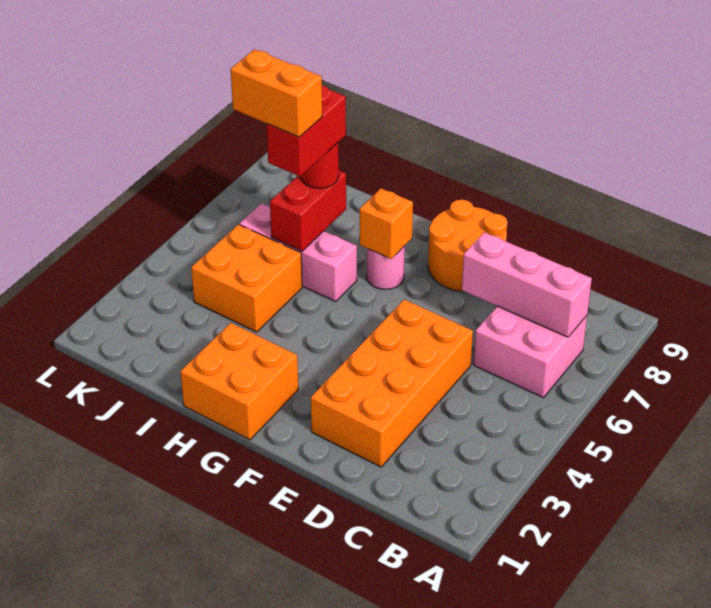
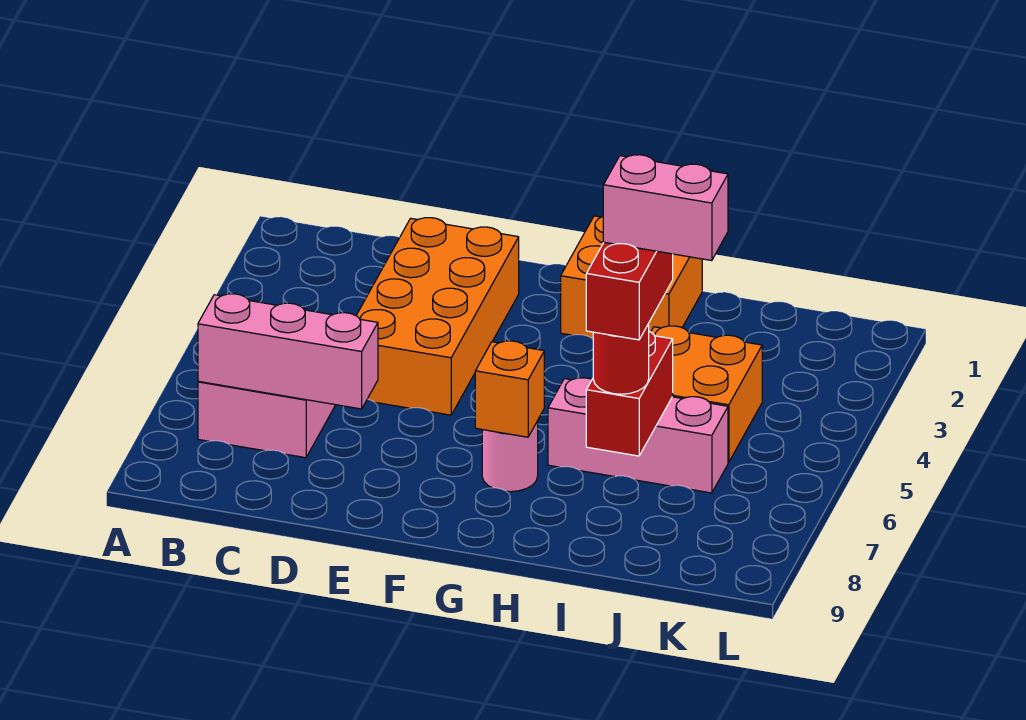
orange round brick E8:F9 level 1 -> none
orange brick I6:J6 level 5 -> pink brick I6:J6 level 5

